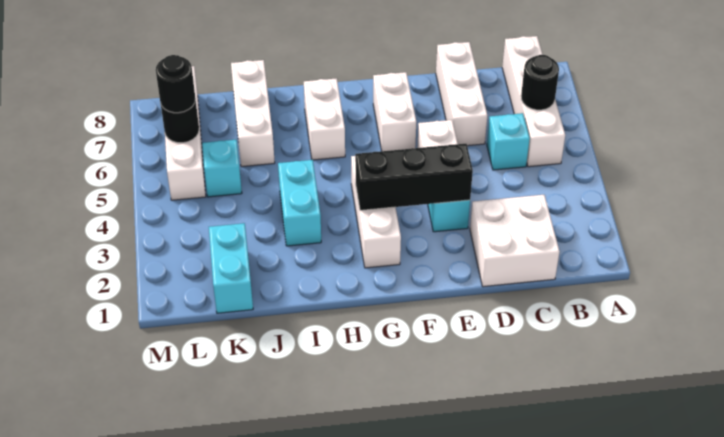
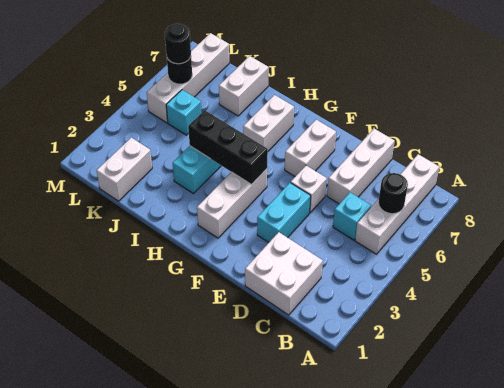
black brick E3:G3 level 2 -> black brick G4:I4 level 2
white brick J6:J8 level 1 -> white brick J7:J8 level 1
cyan brick K1:K2 level 1 -> white brick K1:K2 level 1

